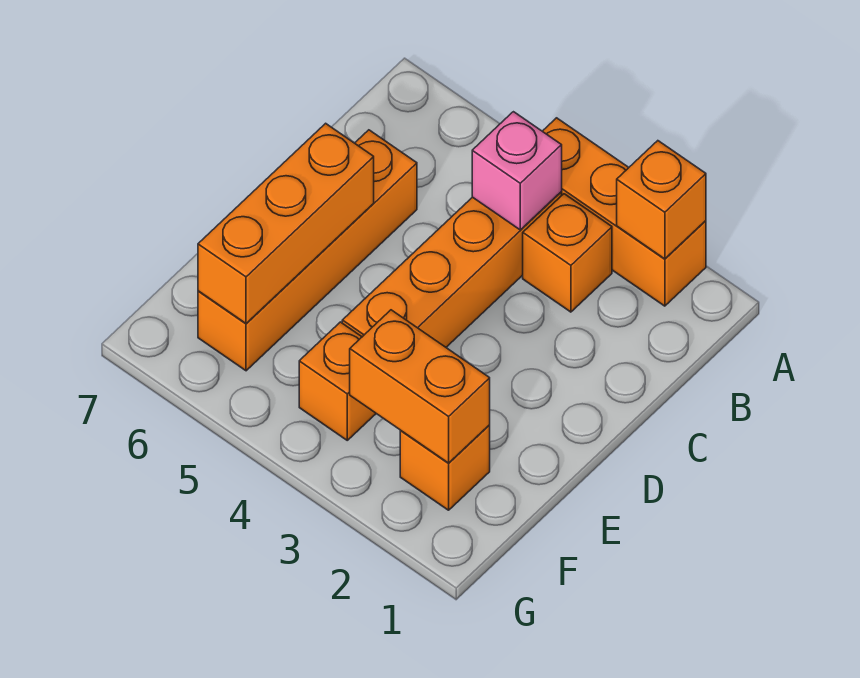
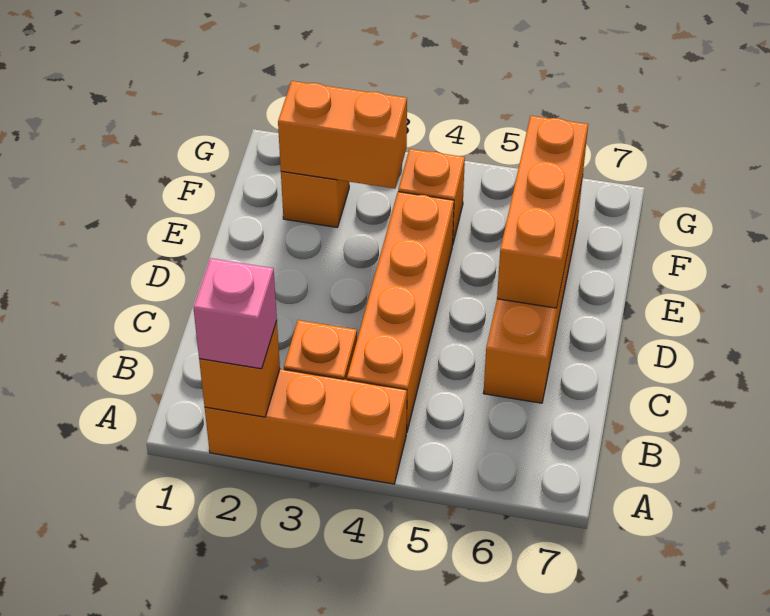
pink brick B4 level 2 -> pink brick A2 level 3

